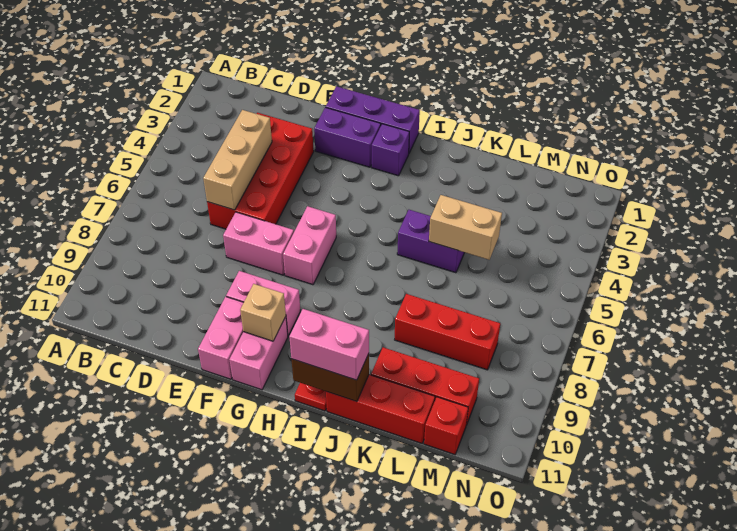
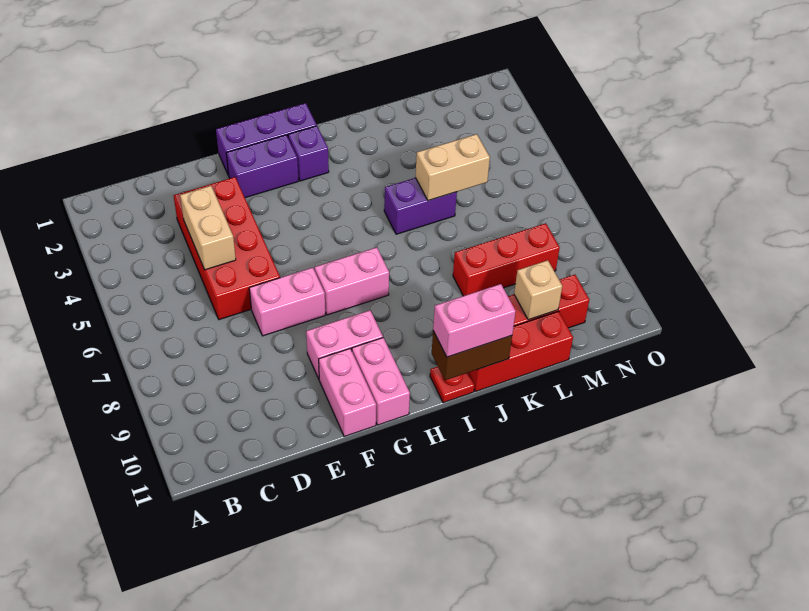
tan brick D4:D6 level 2 -> tan brick D4:D5 level 2
pink brick G6:G7 level 1 -> pink brick G7:H7 level 1
tan brick G10 level 2 -> tan brick L10 level 2
red brick M11 level 1 -> none

